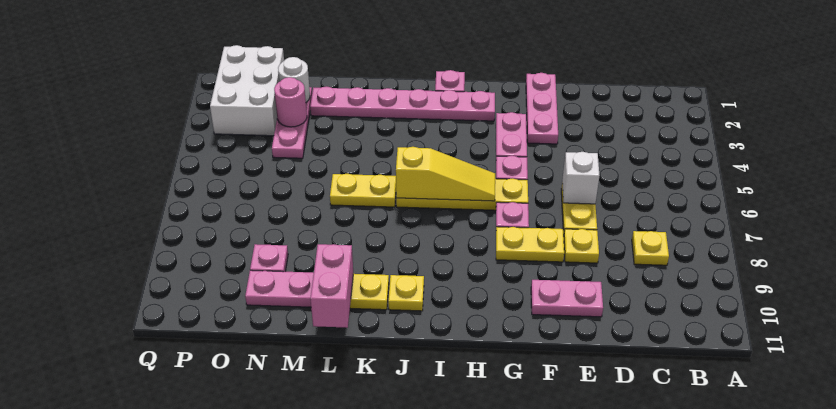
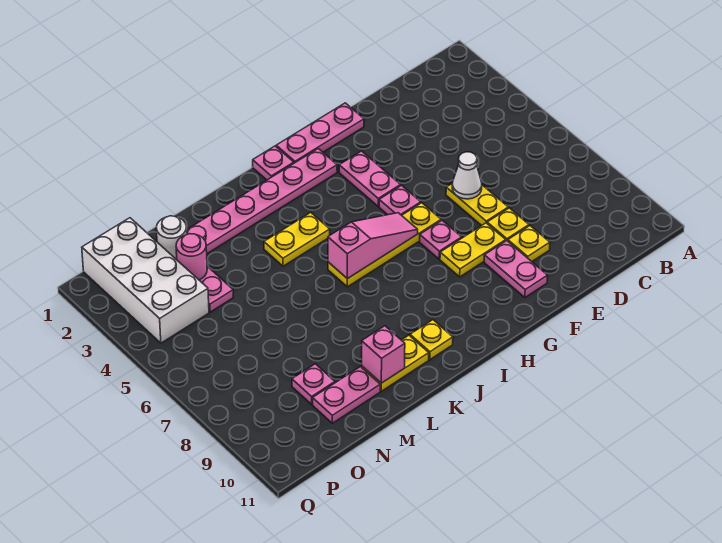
yellow plate C8 level 1 -> yellow plate E9 level 1
white brick E6 level 2 -> white cone E6 level 2
pink plate E10:F10 level 1 -> pink plate F9:F10 level 1
pink plate F1:F3 level 1 -> pink plate F1:H1 level 1
yellow slope H6:J6 level 2 top J -> pink slope H6:J6 level 2 top J
yellow plate K6:L6 level 1 -> yellow plate J4:K4 level 1
pink brick L10:L11 level 2 -> pink brick L10 level 2
white brick O1:P3 level 1 -> white brick O1:P4 level 1

